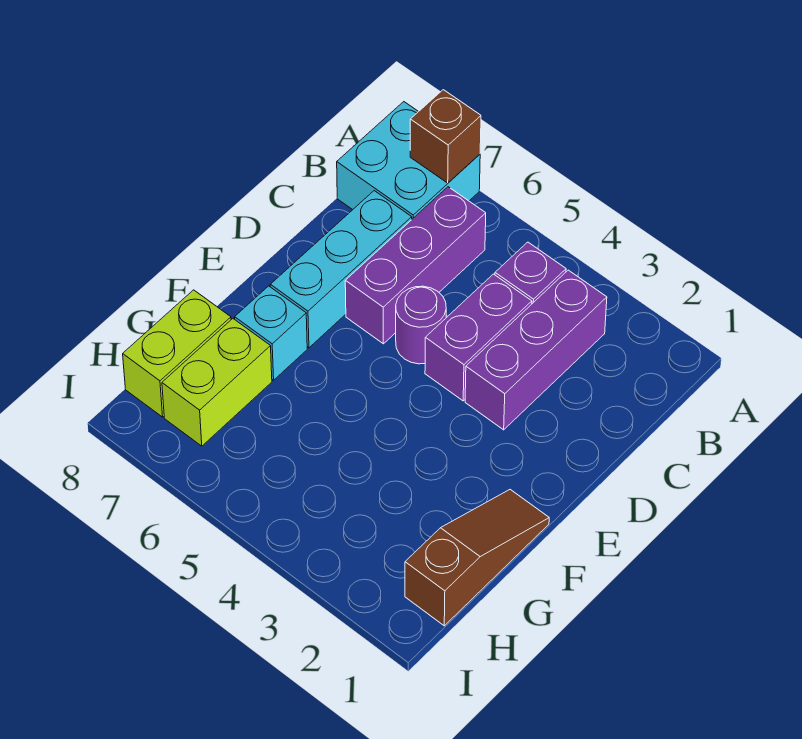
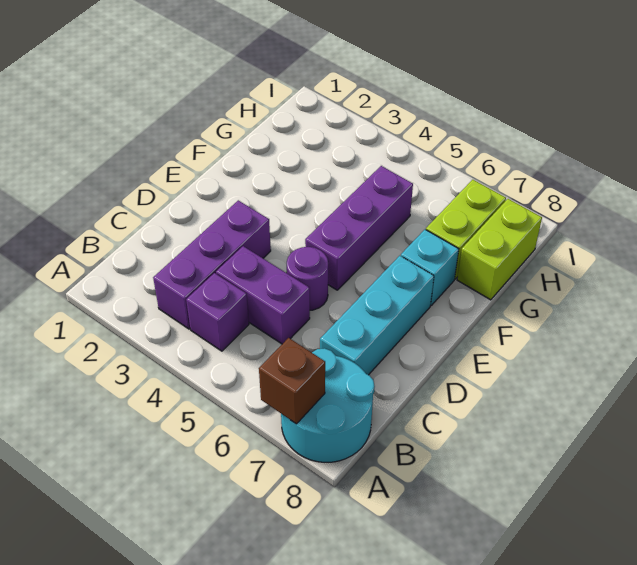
cyan brick A7:B8 level 1 -> cyan round brick A7:B8 level 1
purple brick B6:D6 level 1 -> purple brick E5:G5 level 1
purple brick C4:D4 level 1 -> purple brick C4:C5 level 1
brown slope F1:H1 level 1 top H -> none

